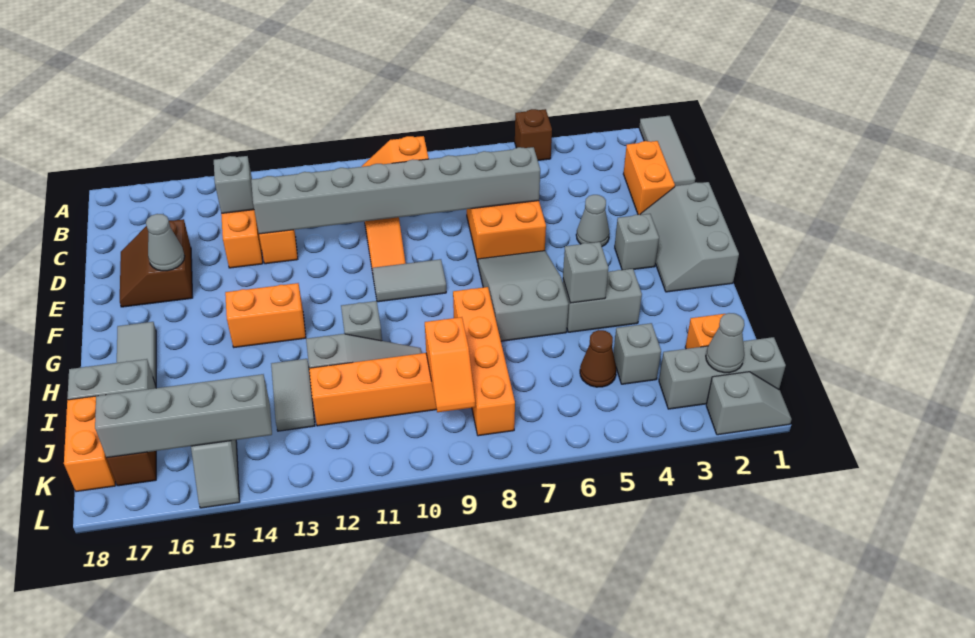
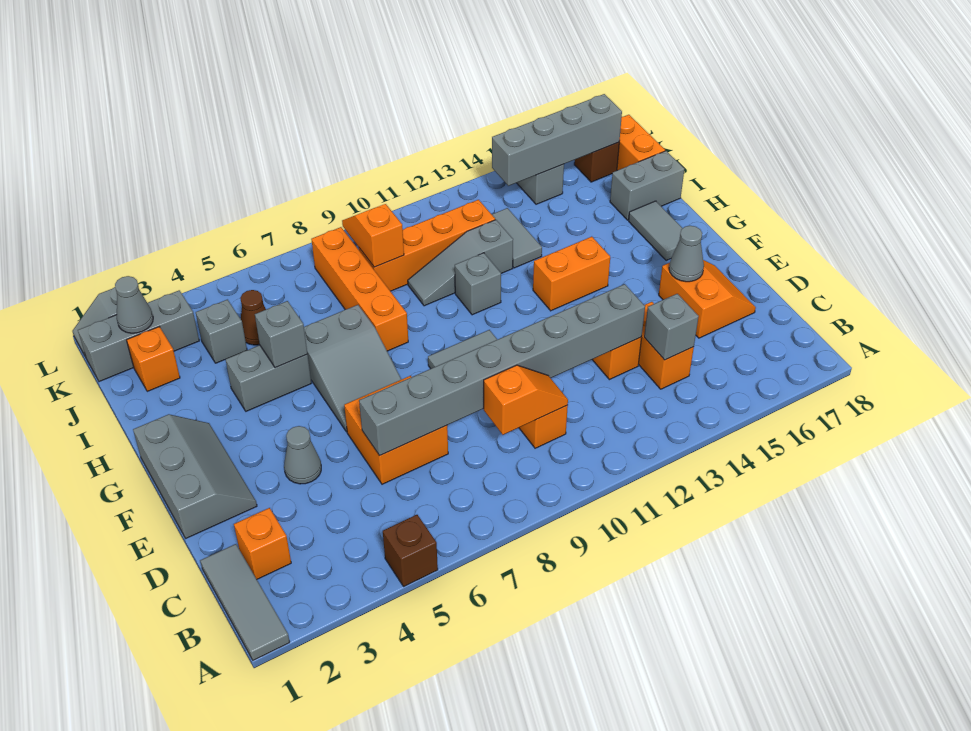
orange brick C2:D2 level 1 -> orange brick C2 level 1
brown slope D16:E17 level 1 top 16 -> orange slope D16:E17 level 1 top 16
grey brick F3 level 1 -> none

